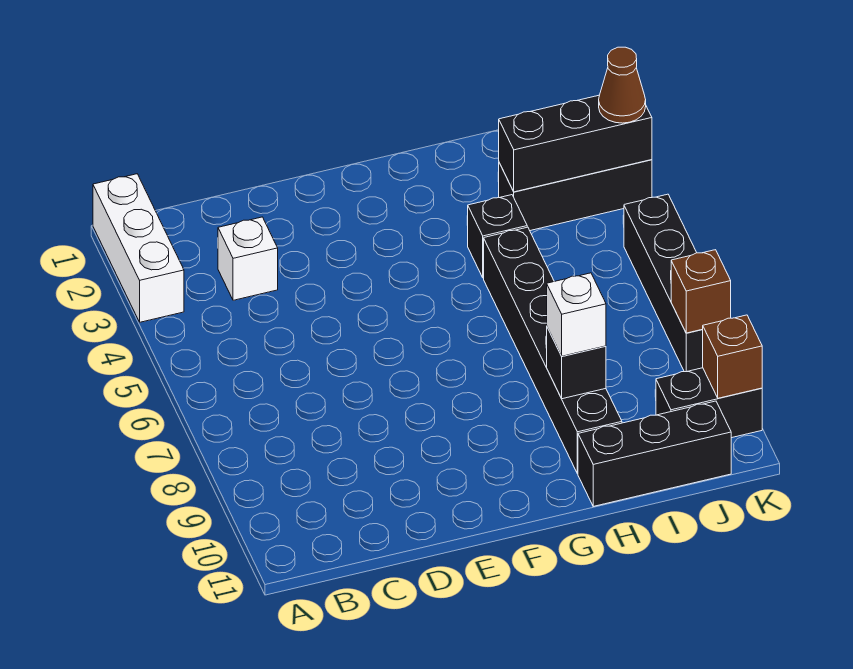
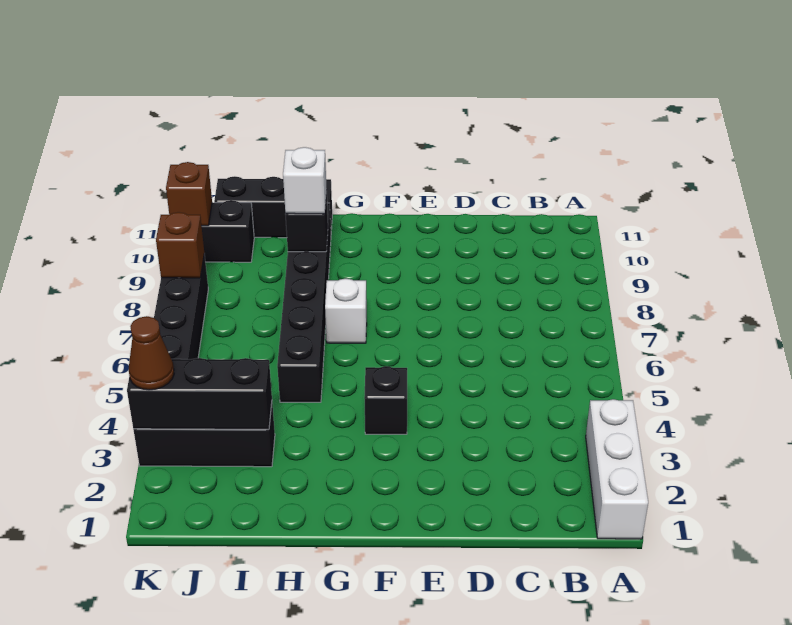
white brick C3 level 1 -> white brick G7 level 1
black brick H4 level 1 -> black brick F4 level 1

